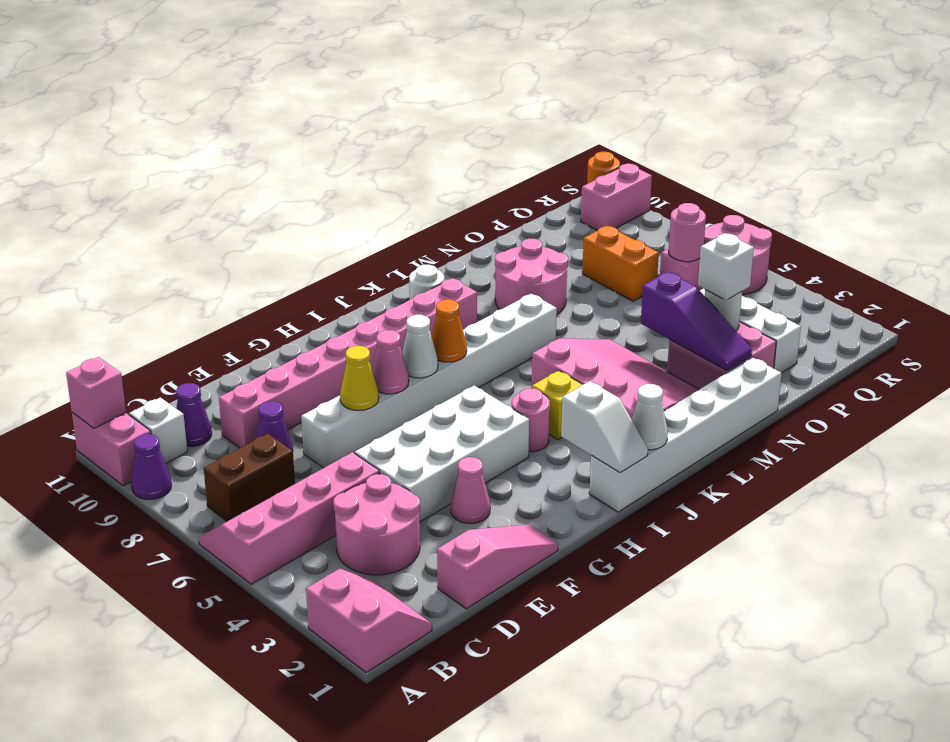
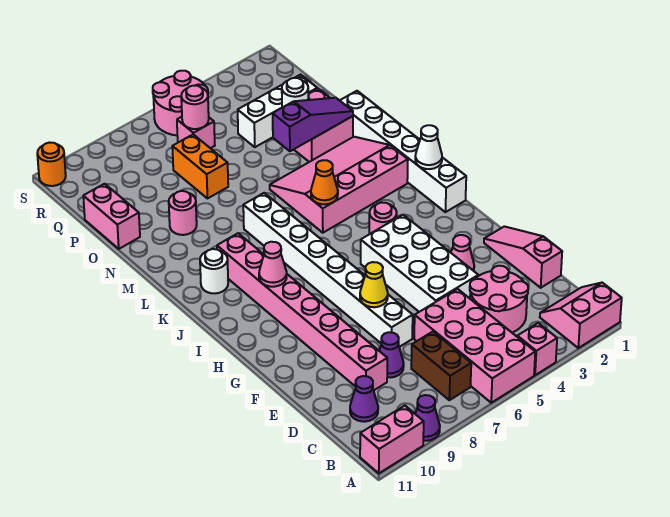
pink slope A5:D6 level 1 top 5 -> pink brick A5:D6 level 1
pink brick A11 level 2 -> pink brick A4 level 1
white brick B10 level 1 -> none
pink cone G7 level 2 -> pink cone I9 level 2
white cone H7 level 2 -> none
white slope I1:I2 level 2 top 2 -> none
orange cone I7 level 2 -> orange cone K5 level 2
yellow brick J4 level 1 -> none
pink round brick M8:N9 level 1 -> pink round brick N9 level 1
white brick O3 level 3 -> none
orange brick P7:P8 level 1 -> orange brick O7:P7 level 1
pink brick R10:S10 level 1 -> pink brick O11:P11 level 1

